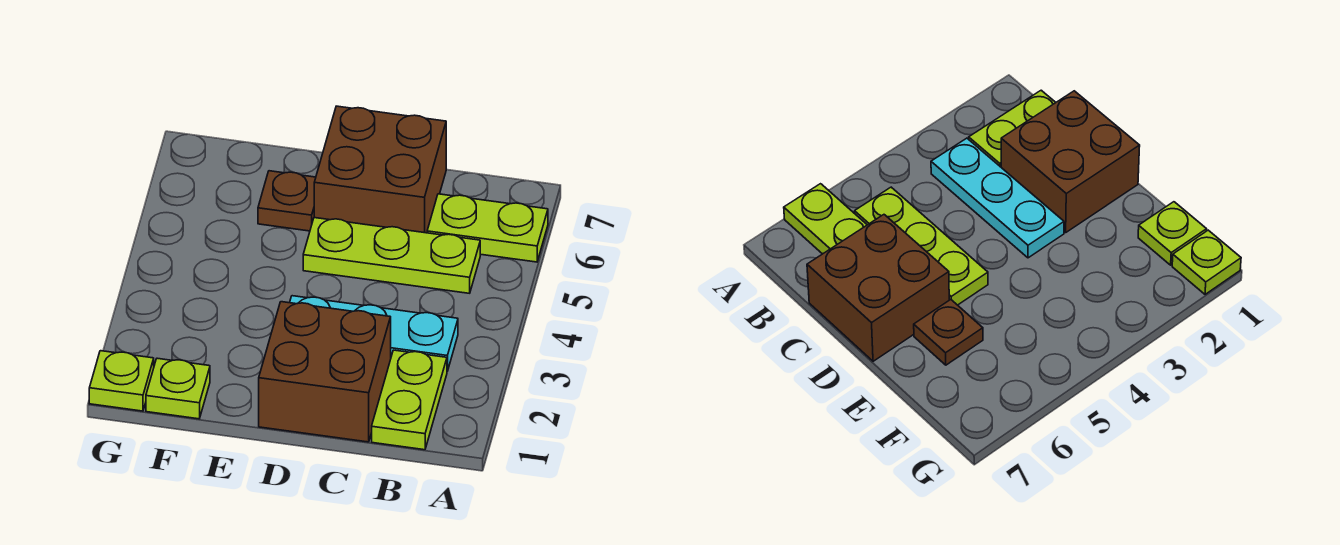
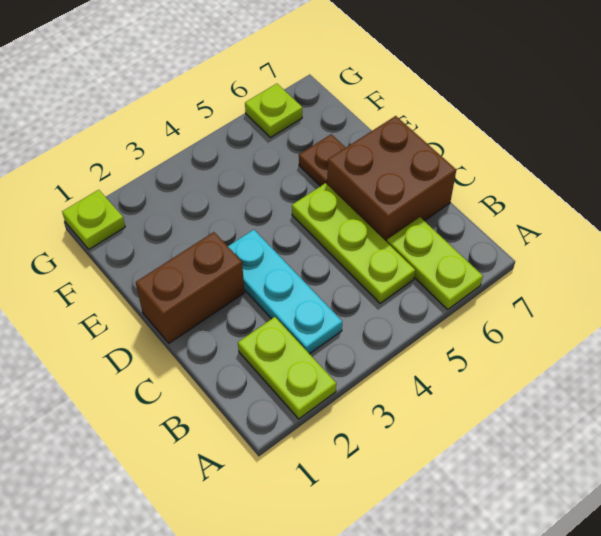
lime plate B1:B2 level 1 -> lime plate A2:B2 level 1
brown brick C1:D2 level 1 -> brown brick D1:D2 level 1
lime plate F1 level 1 -> lime plate G6 level 1

